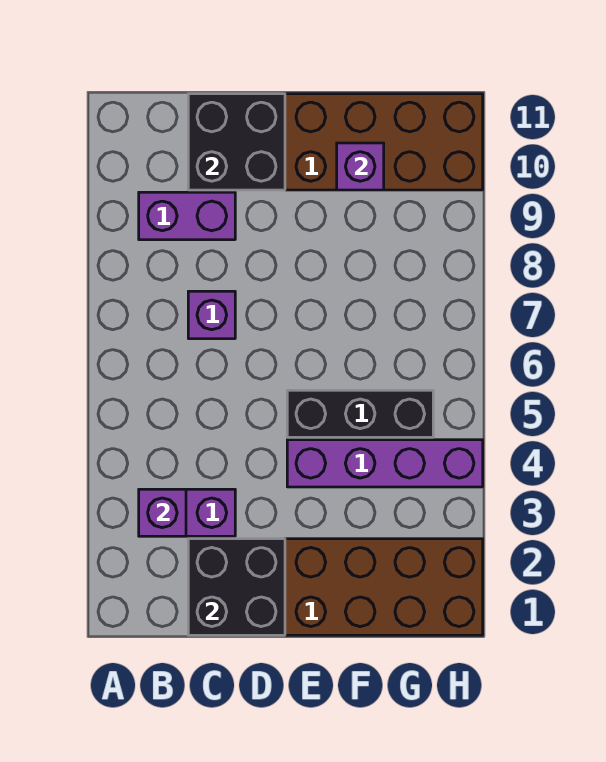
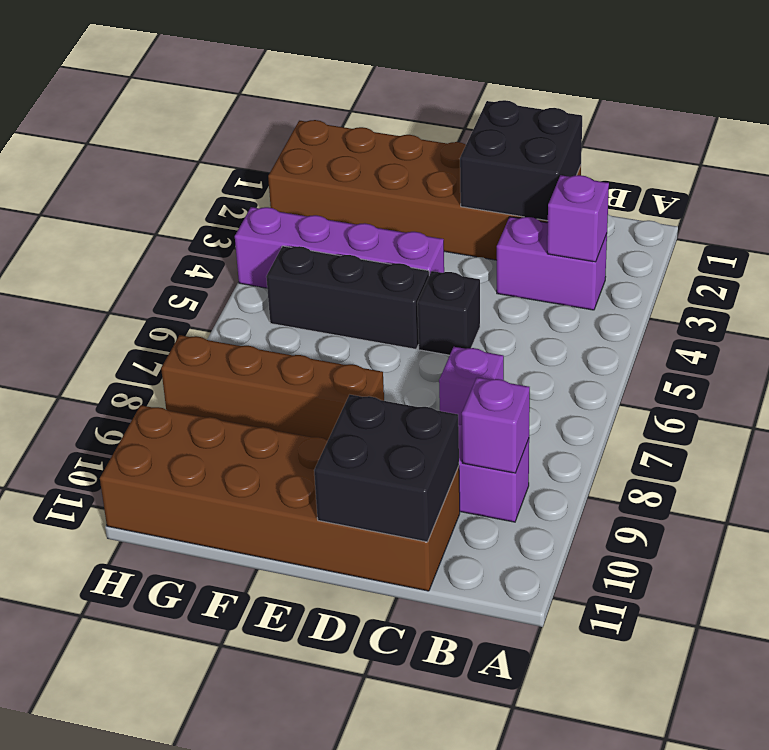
none -> black brick D5 level 1
none -> brown brick E8:H8 level 1
purple brick F10 level 2 -> purple brick B9 level 2

